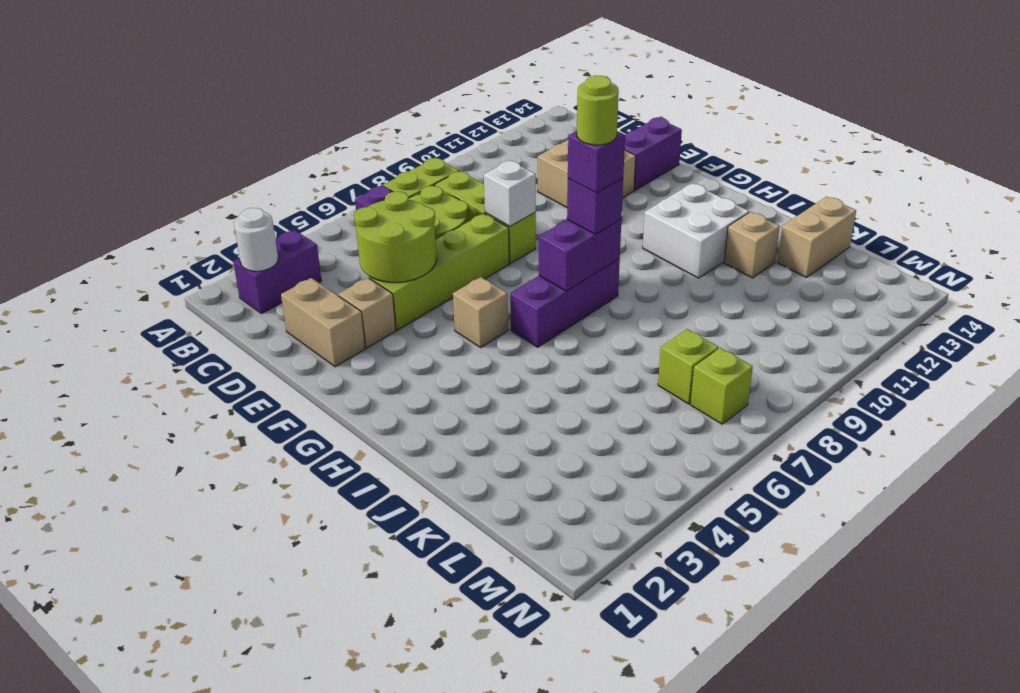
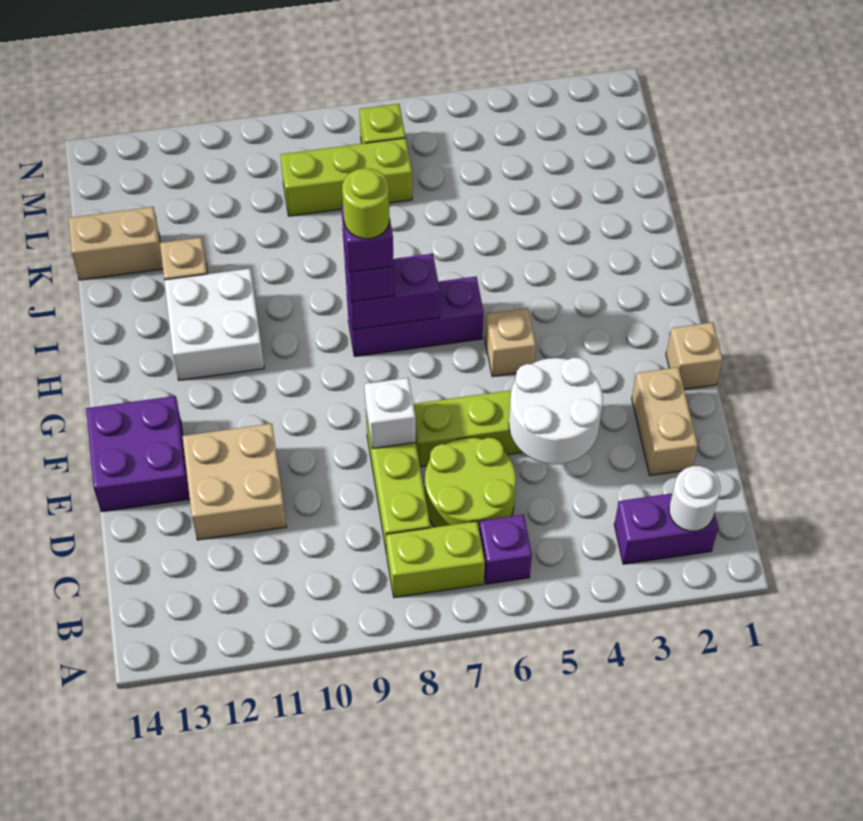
lime round brick D4:E5 level 2 -> white round brick D4:E5 level 2
tan brick E3 level 1 -> tan brick F1 level 1
purple brick E13:E14 level 1 -> purple brick E13:F14 level 1
lime brick L7 level 1 -> lime brick L7:L9 level 1

